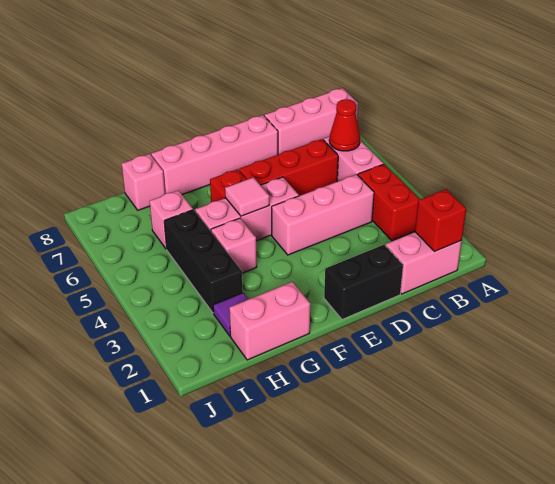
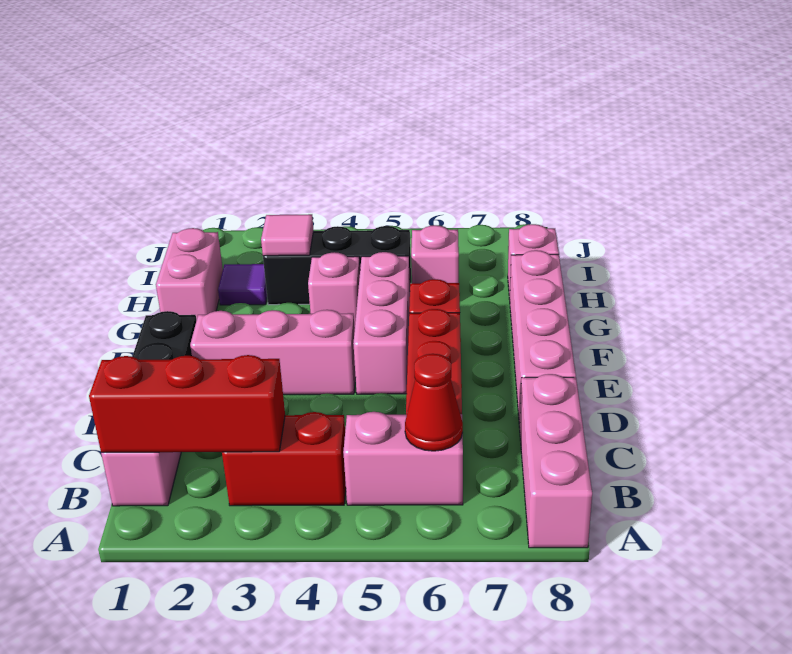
red brick B1 level 2 -> red brick B1:B3 level 2
pink brick C4:E4 level 1 -> pink brick E2:E4 level 1
pink tile F5 level 2 -> pink tile H3 level 2

